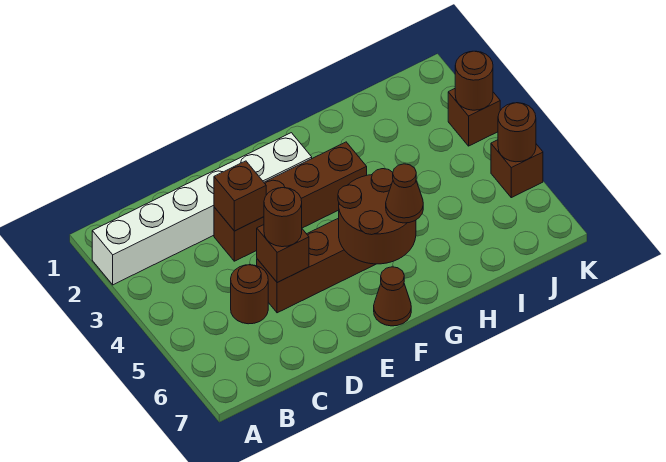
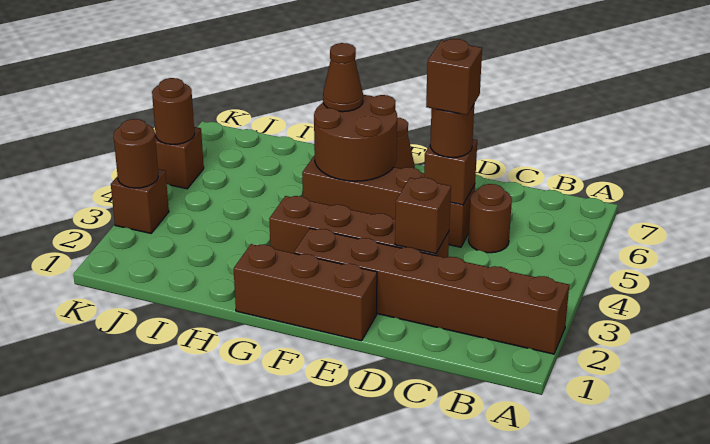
white brick A2:F2 level 1 -> brown brick A2:F2 level 1
none -> brown brick D5 level 4
none -> brown brick E1:G1 level 1

